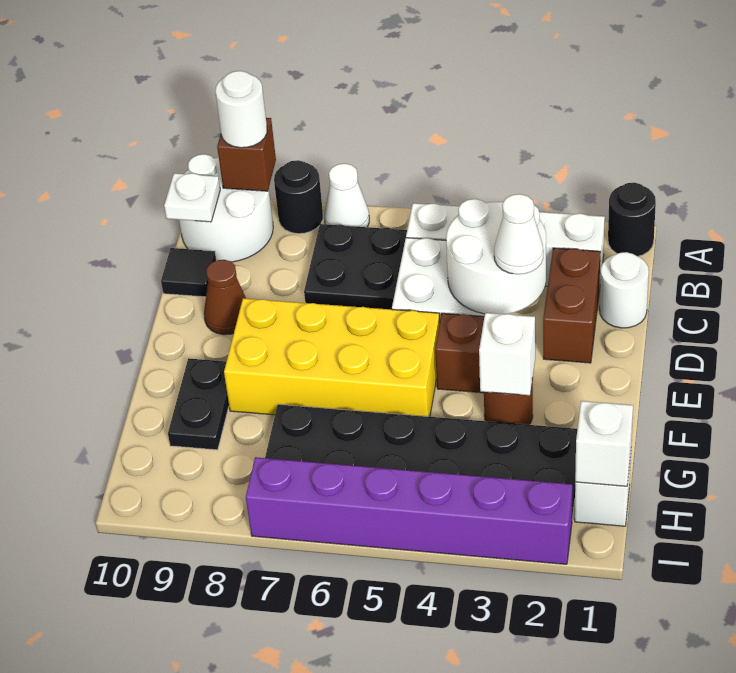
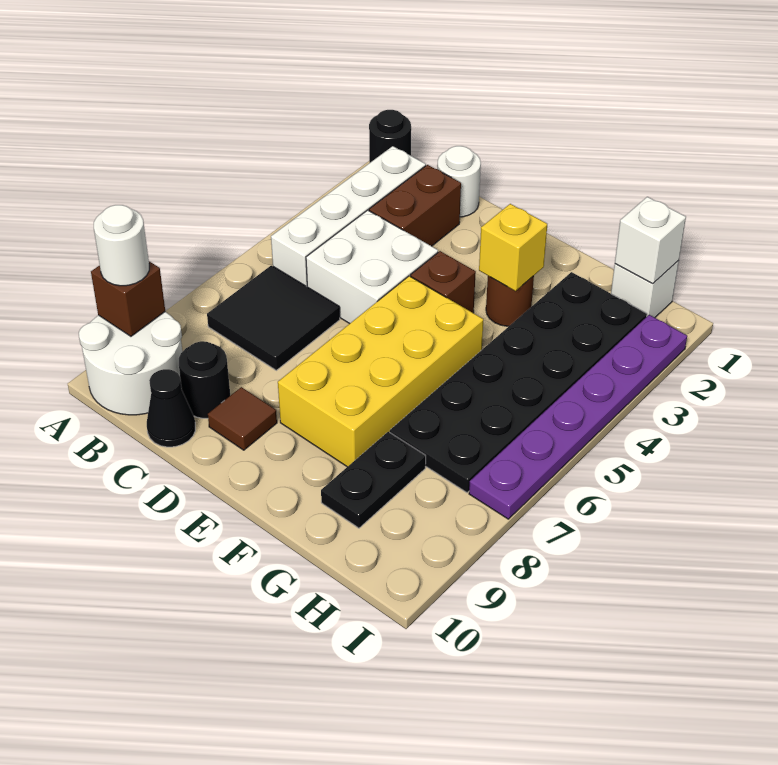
white cone A7 level 1 -> none
black round brick A8 level 1 -> black round brick C9 level 1
black plate B6:C7 level 1 -> black tile B6:C7 level 1
white plate B10 level 2 -> none
brown brick C2:D2 level 1 -> brown brick C2:C3 level 1
white round brick C3:D4 level 2 -> none
black tile C10 level 1 -> black cone C10 level 1
white cone D3 level 3 -> none
brown cone D9 level 1 -> brown tile D9 level 1
white brick F3 level 2 -> yellow brick F3 level 2
black plate F9:G9 level 1 -> black plate G8:G9 level 1
purple brick I2:I7 level 1 -> purple plate I2:I7 level 1

